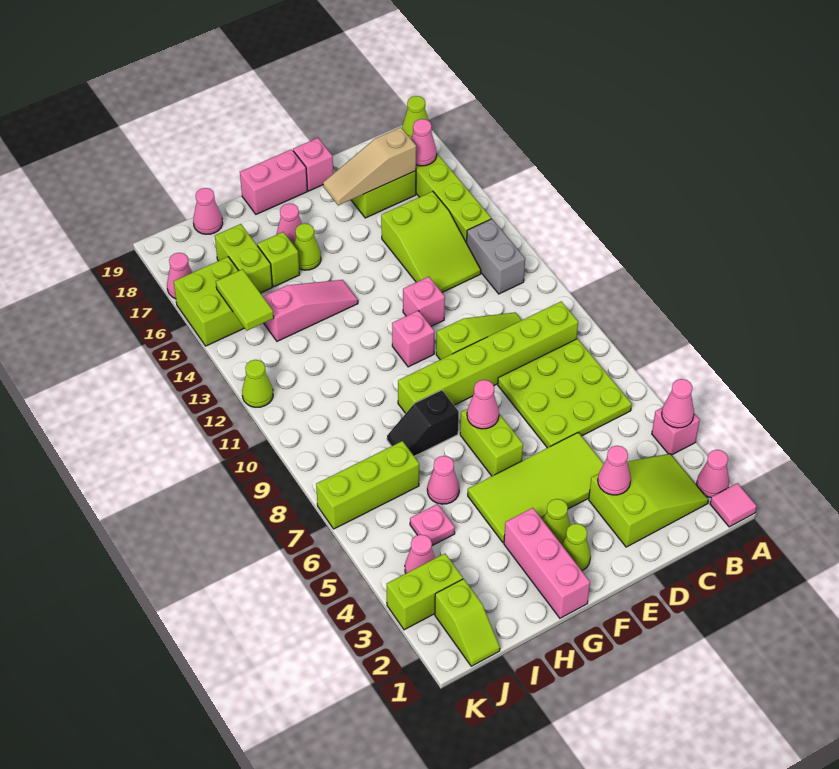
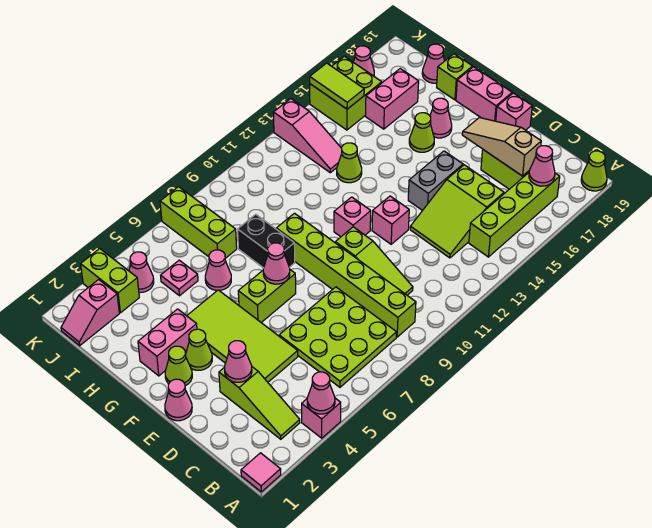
pink cone A2 level 1 -> pink cone E1 level 1
lime slope B2:D3 level 1 top D -> lime slope B3:D3 level 1 top D
grey brick B12:B13 level 1 -> grey brick E14:E15 level 1
pink brick G1:G3 level 1 -> pink brick G2:G3 level 1
black slope G8:H8 level 1 top G -> black brick G8:H8 level 1
pink slope G14:I14 level 1 top I -> pink slope I13:K13 level 1 top K
lime brick H16 level 1 -> lime brick H19 level 1
lime brick I16:I17 level 1 -> pink brick I16:I17 level 1
lime slope J1:J2 level 1 top 2 -> pink slope J1:J2 level 1 top 2
lime tile J14:J15 level 2 -> lime tile J15:K15 level 2
lime cone K12 level 1 -> lime cone H13 level 1

